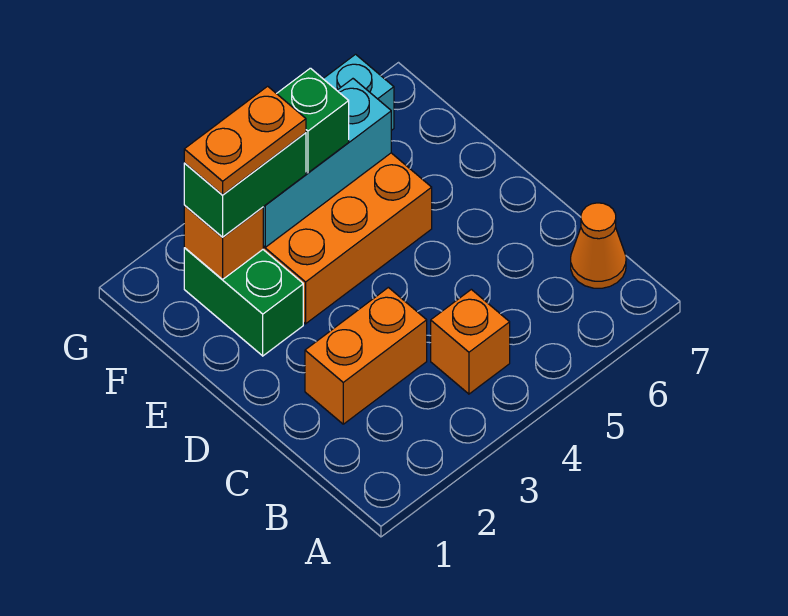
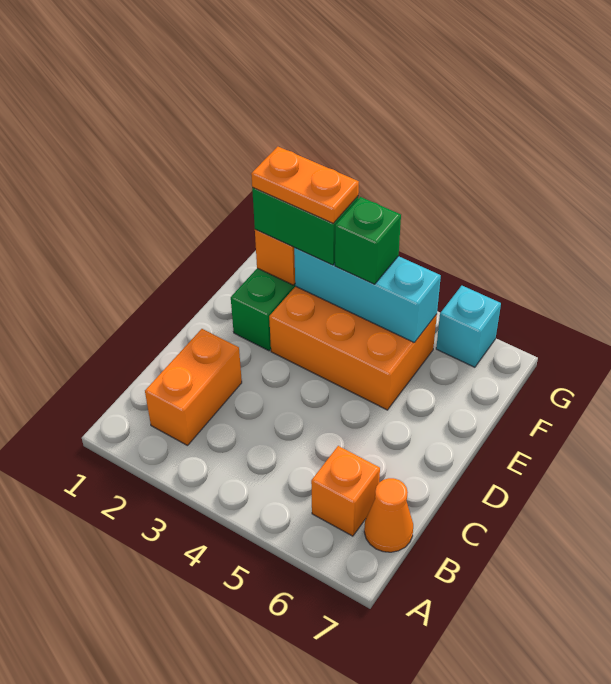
orange brick B4 level 1 -> orange brick B6 level 1
orange brick C2:C3 level 1 -> orange brick B2:C2 level 1

